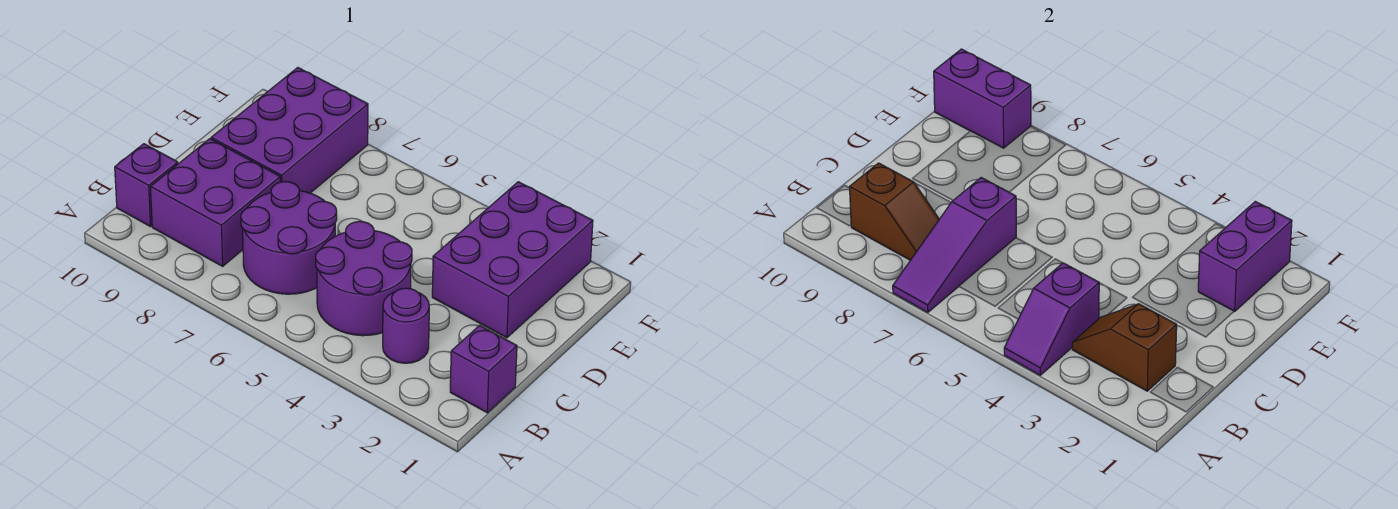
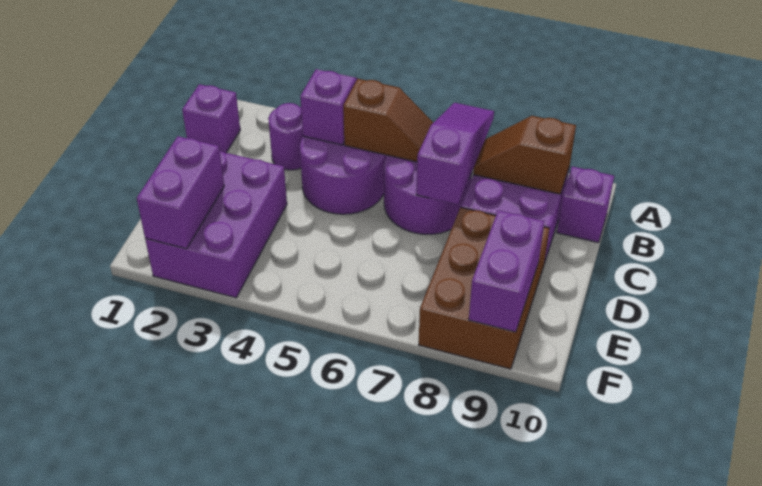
brown slope B2:B3 level 2 top 2 -> brown slope B5:B6 level 2 top 5
purple brick D8:F9 level 1 -> brown brick D8:F9 level 1
purple brick F9:F10 level 2 -> purple brick E9:F9 level 2

